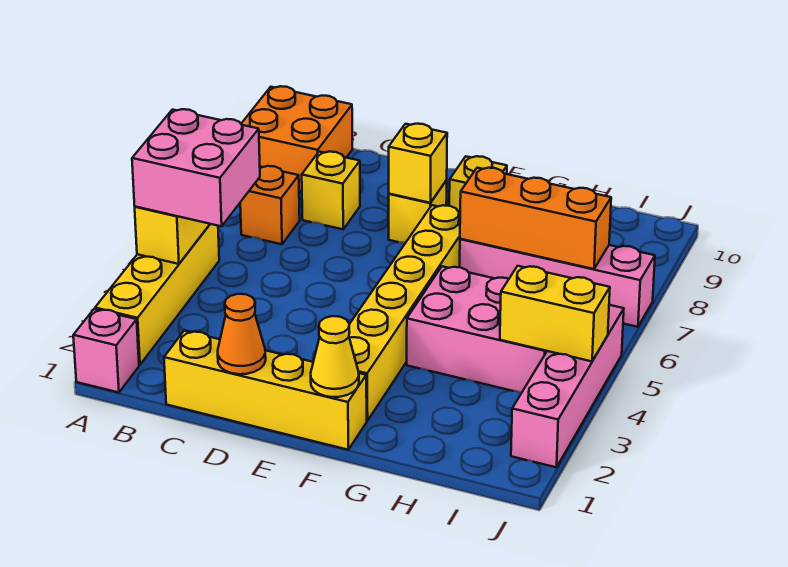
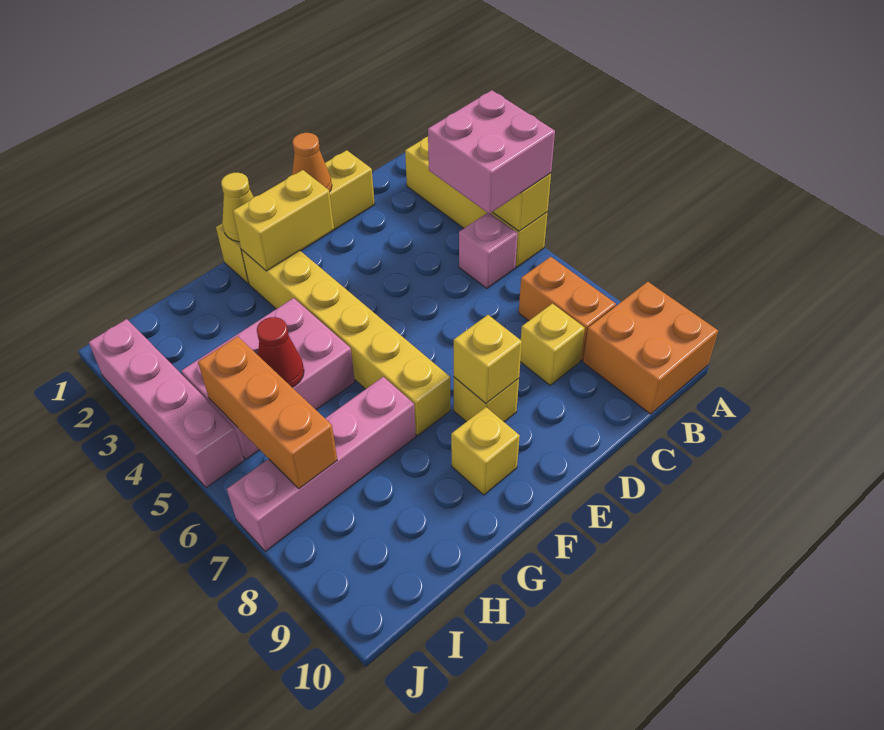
pink brick A1 level 1 -> pink brick B5 level 1
orange brick B7 level 1 -> orange brick B7:B8 level 1
orange brick G7:I7 level 2 -> orange brick I5:I7 level 2
none -> red cone H5 level 2
yellow brick I4:J4 level 2 -> yellow brick E2:F2 level 2

